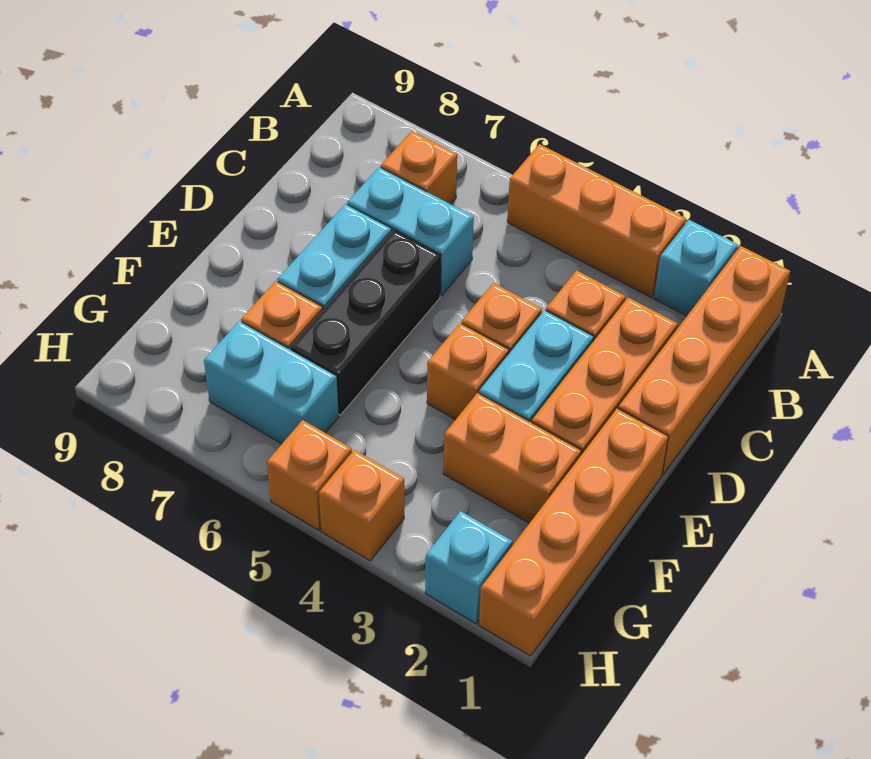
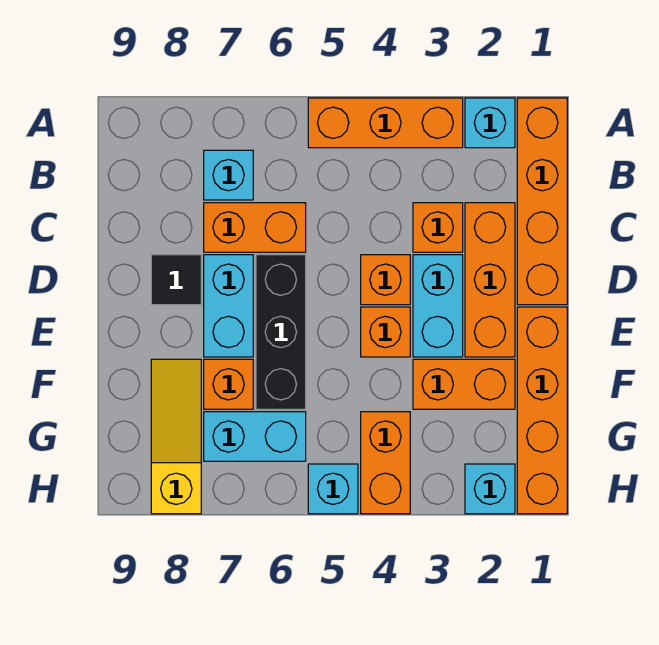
orange brick B7 level 1 -> cyan brick B7 level 1
cyan brick C6:C7 level 1 -> orange brick C6:C7 level 1
none -> black tile D8 level 1
none -> yellow slope F8:H8 level 1 top H
orange brick H4 level 1 -> orange brick G4:H4 level 1
orange brick H5 level 1 -> cyan brick H5 level 1

